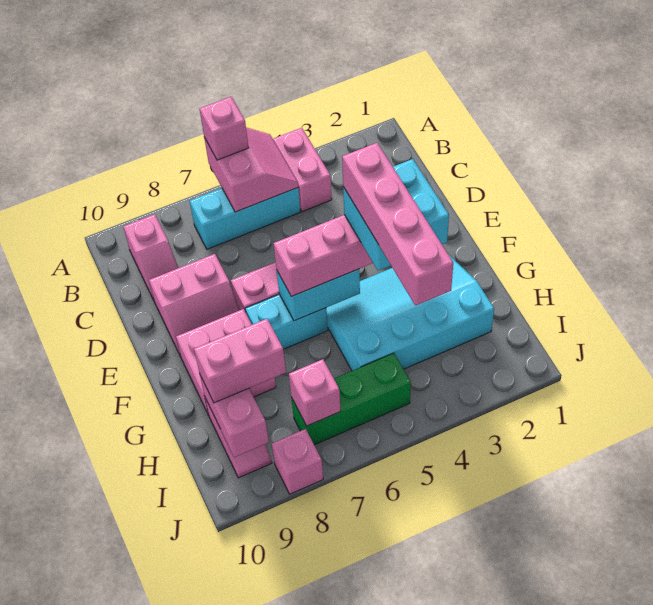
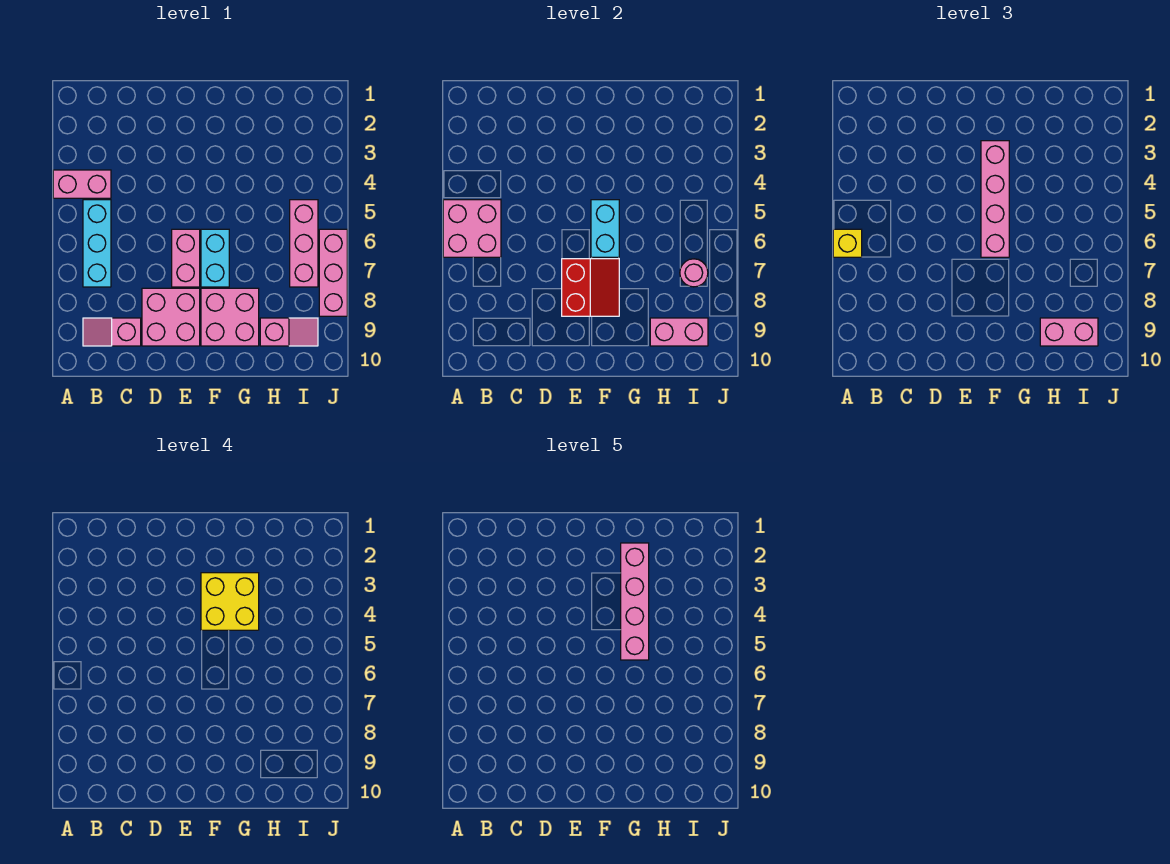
pink slope A5:B6 level 2 top 6 -> pink brick A5:B6 level 2
pink brick A6 level 3 -> yellow brick A6 level 3
pink slope B9:C9 level 1 top B -> pink slope B9:C9 level 1 top C
pink slope D8:E9 level 1 top D -> pink brick D8:E9 level 1
none -> red slope E7:F8 level 2 top E
cyan slope F2:H5 level 1 top H -> none
cyan brick F3:G4 level 4 -> yellow brick F3:G4 level 4
pink brick F4:I4 level 5 -> pink brick G2:G5 level 5
pink brick H8:H9 level 3 -> pink brick H9:I9 level 3
green brick I5:I7 level 1 -> pink brick I5:I7 level 1
pink brick I7 level 2 -> pink round brick I7 level 2
pink brick J8 level 1 -> pink brick J6:J8 level 1

